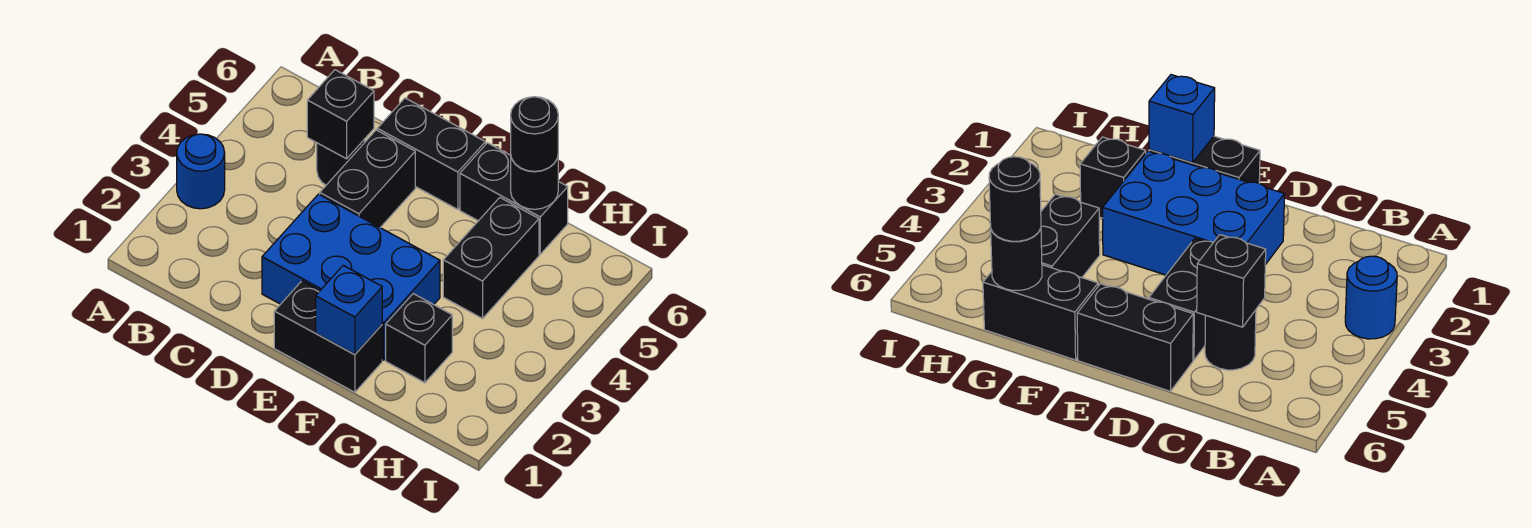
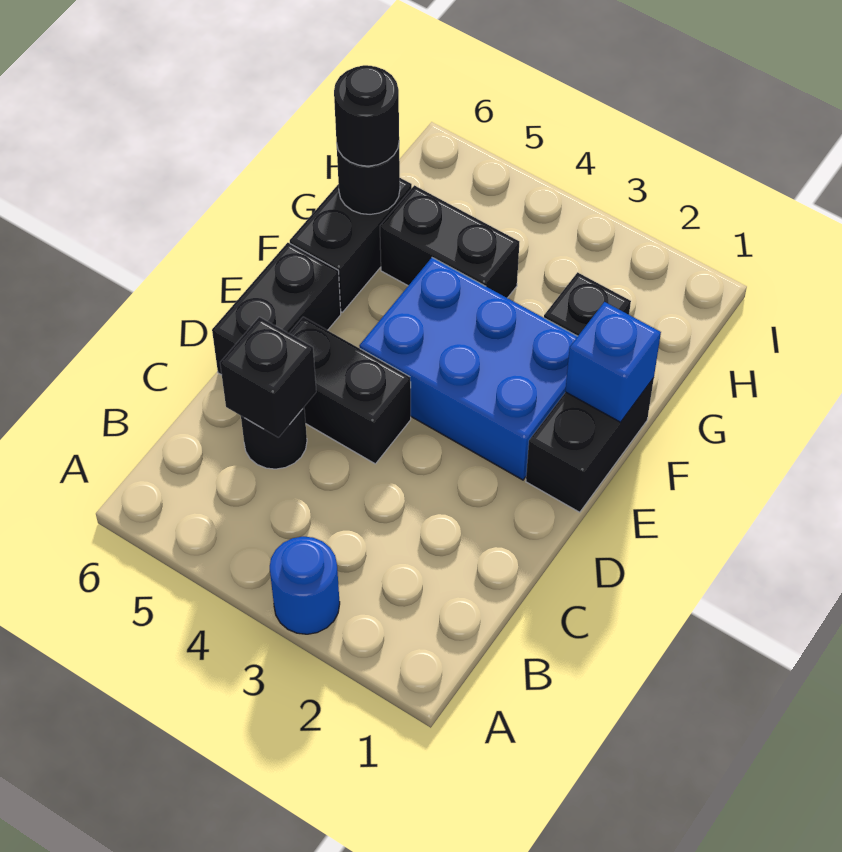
blue brick D2:F3 level 1 -> blue brick E2:F4 level 1

